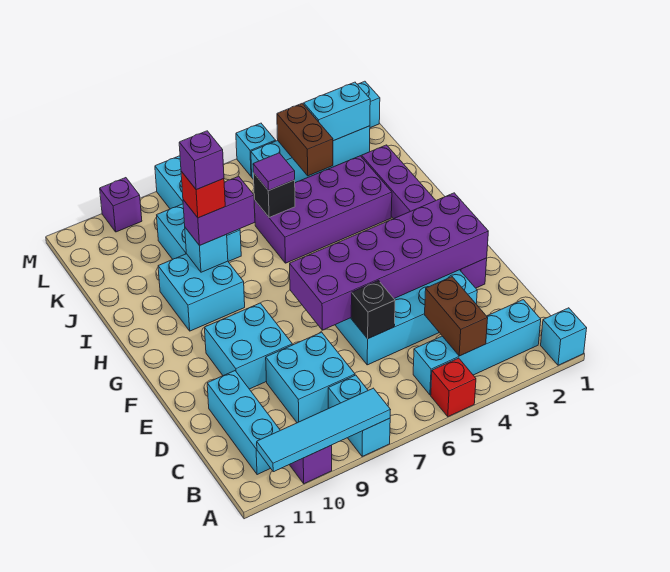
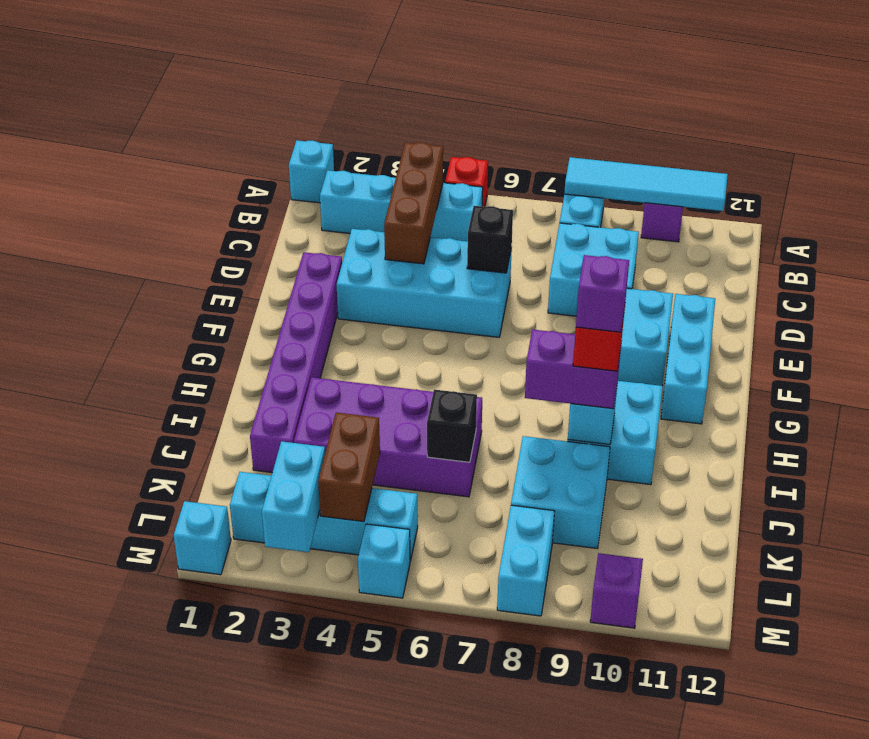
brown brick B4:C4 level 2 -> brown brick B4:D4 level 2
cyan brick B11:D11 level 1 -> cyan brick E11:G11 level 1
purple brick E2:F7 level 2 -> none
purple tile J6 level 3 -> none
cyan brick L2:L3 level 2 -> cyan brick L3:M3 level 2

